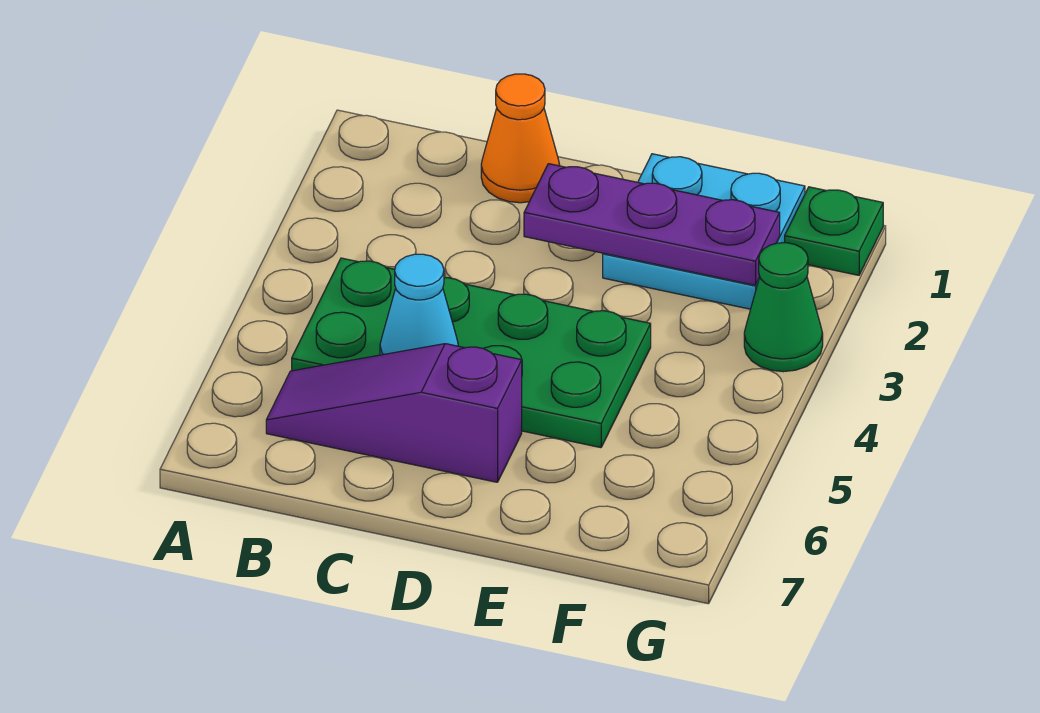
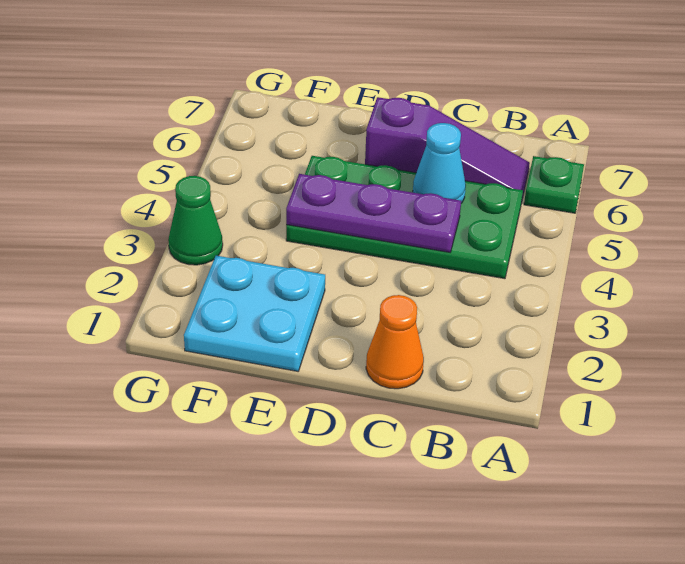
purple plate D2:F2 level 2 -> purple plate C4:E4 level 2
green plate G1 level 1 -> green plate A6 level 1

